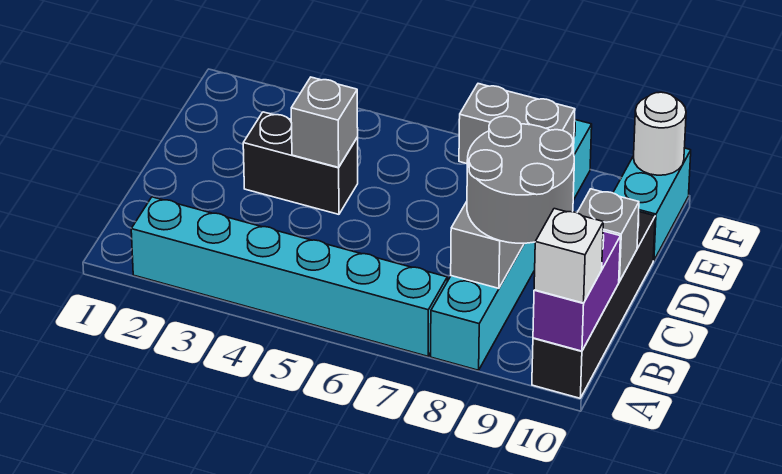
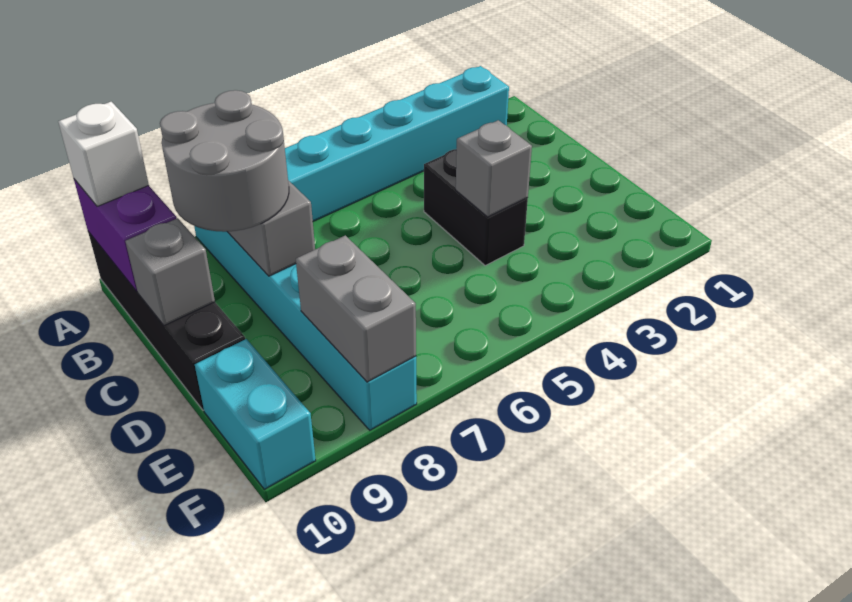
black brick D3:D4 level 1 -> black brick C4:D4 level 1
grey brick E7:E8 level 2 -> grey brick E8:F8 level 2
white round brick F10 level 2 -> none

